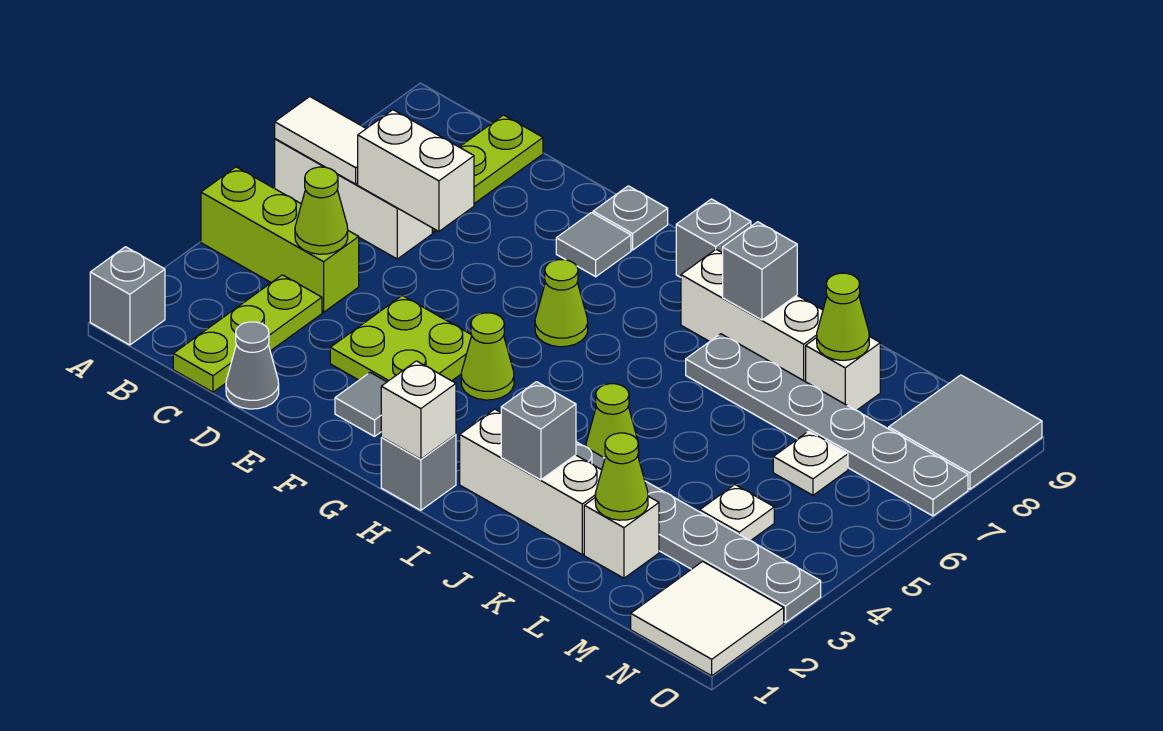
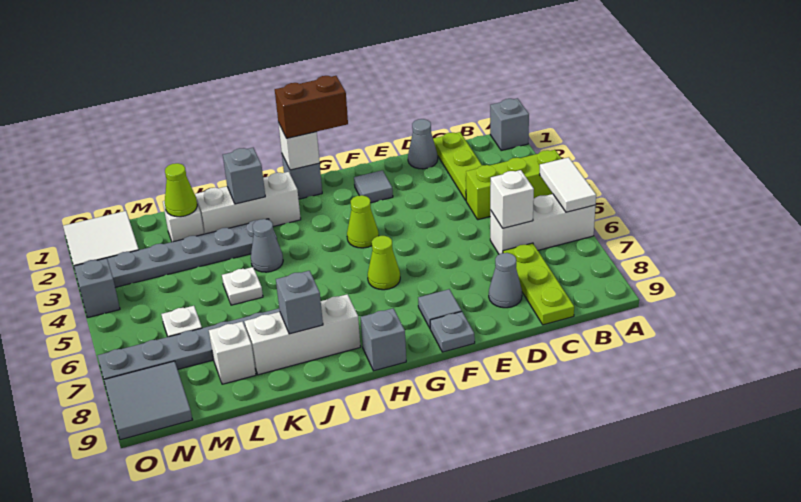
white tile A6:B6 level 2 -> white tile A5:A6 level 2
lime cone C4 level 2 -> none
white brick C6:D6 level 2 -> white brick C6 level 2
none -> grey cone D8 level 1
lime plate E3:F4 level 1 -> none
none -> brown brick G1:H1 level 3
lime cone J4 level 1 -> grey cone J4 level 1
lime cone L8 level 2 -> none
white plate M4 level 1 -> white plate K5 level 1
none -> grey brick O4 level 1

